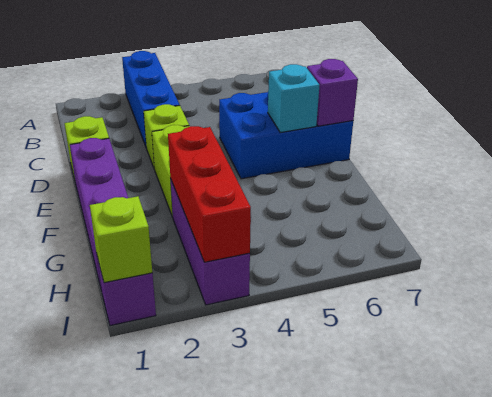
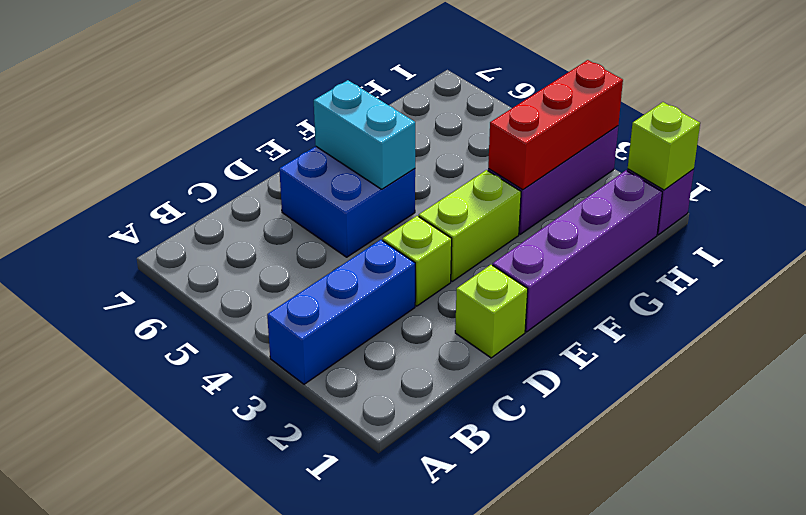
blue brick D5:E7 level 1 -> blue brick D5:E6 level 1
cyan brick E6 level 2 -> cyan brick E5:E6 level 2
purple brick E7 level 2 -> none

